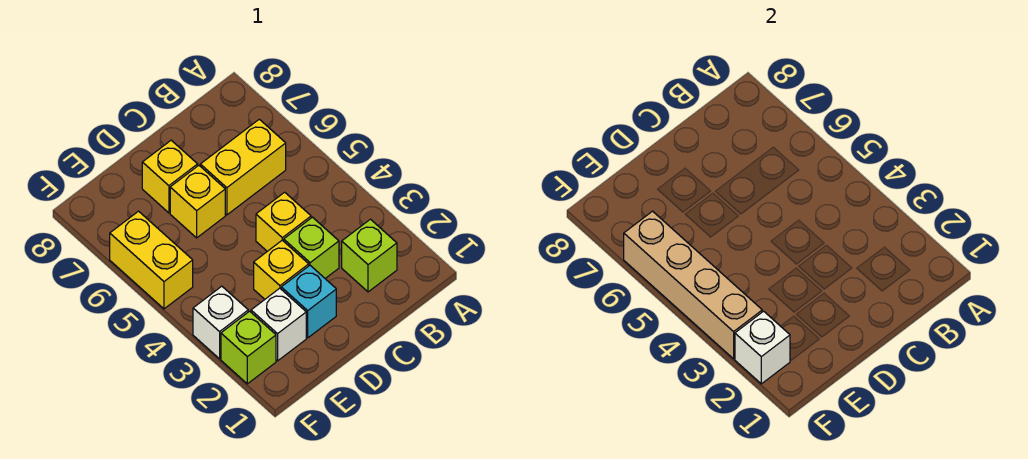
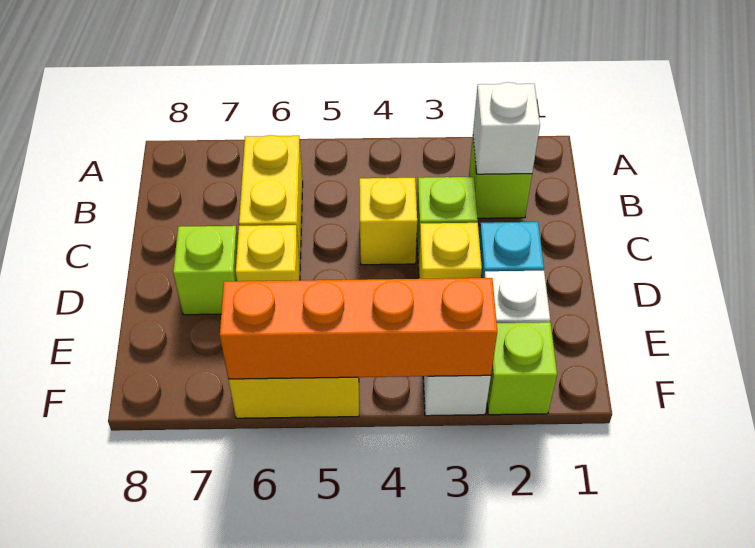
yellow brick D7 level 1 -> lime brick D7 level 1
white brick F2 level 2 -> white brick B2 level 2
tan brick F3:F6 level 2 -> orange brick F3:F6 level 2

